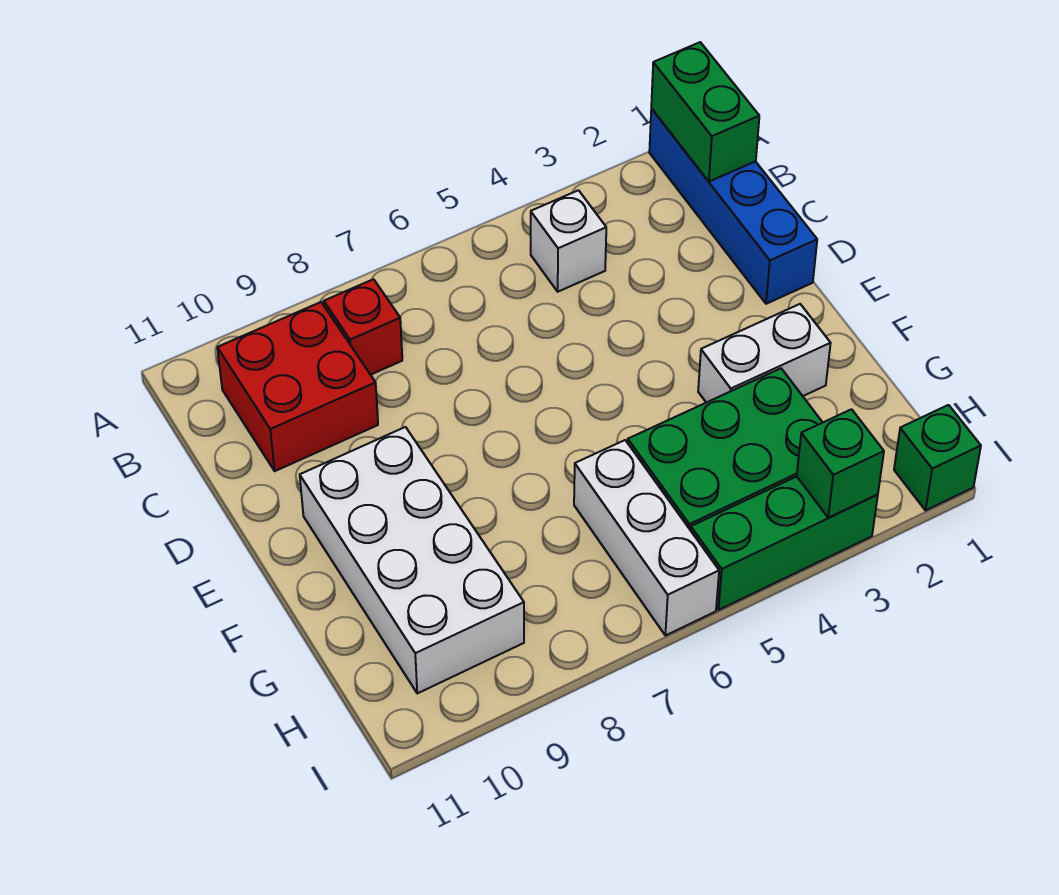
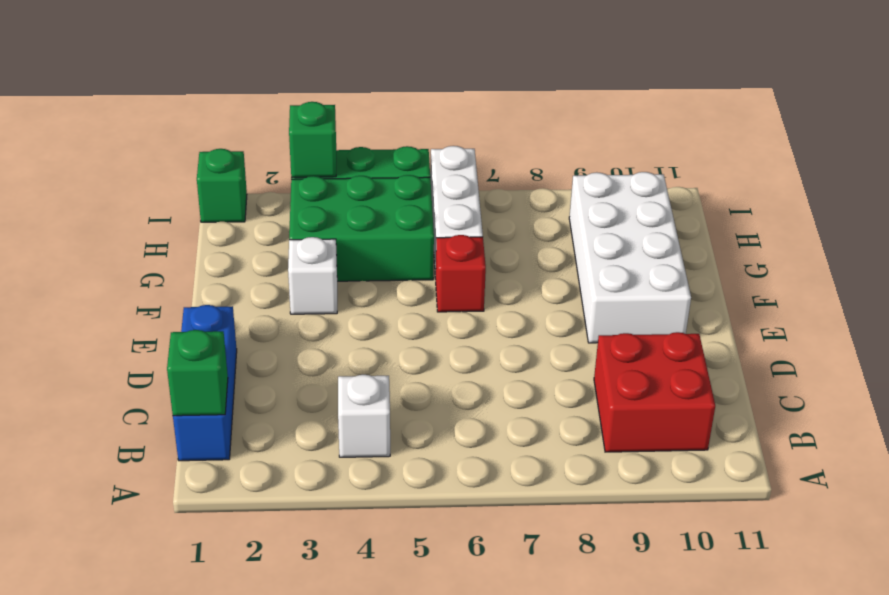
blue brick A1:D1 level 1 -> blue brick B1:D1 level 1
green brick A1:B1 level 2 -> green brick B1 level 2
red brick B8 level 1 -> red brick F6 level 1
white brick F2:F3 level 1 -> white brick F3 level 1

